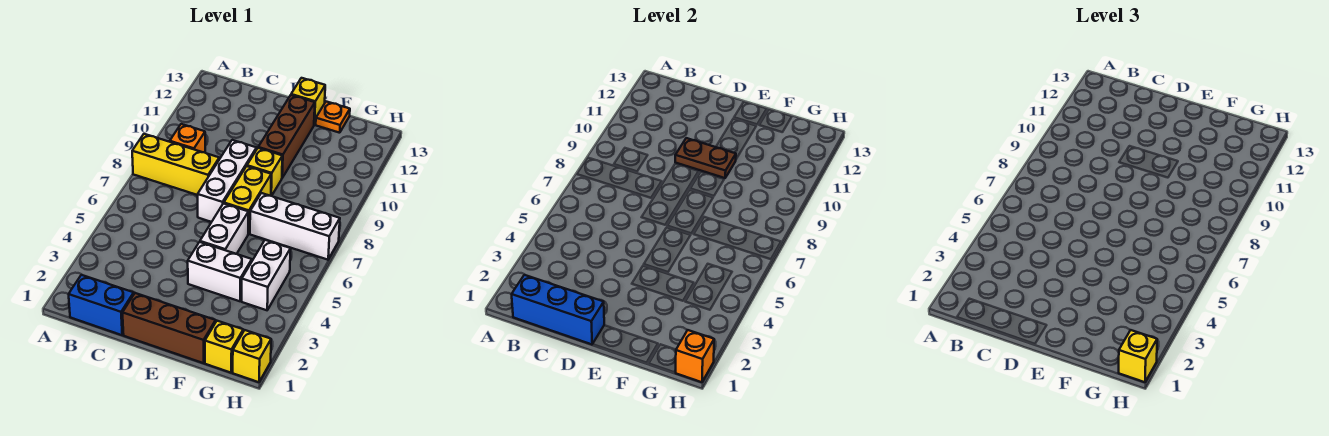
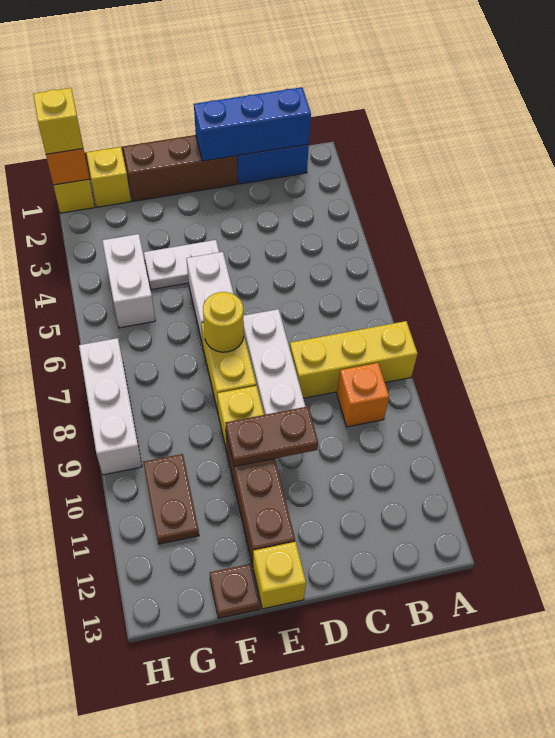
white brick E4:F4 level 1 -> white plate E4:F4 level 1
none -> yellow round brick E7 level 2
white brick F7:H7 level 1 -> white brick H7:H9 level 1
orange plate F13 level 1 -> brown plate F13 level 1
none -> brown plate G10:G11 level 1

